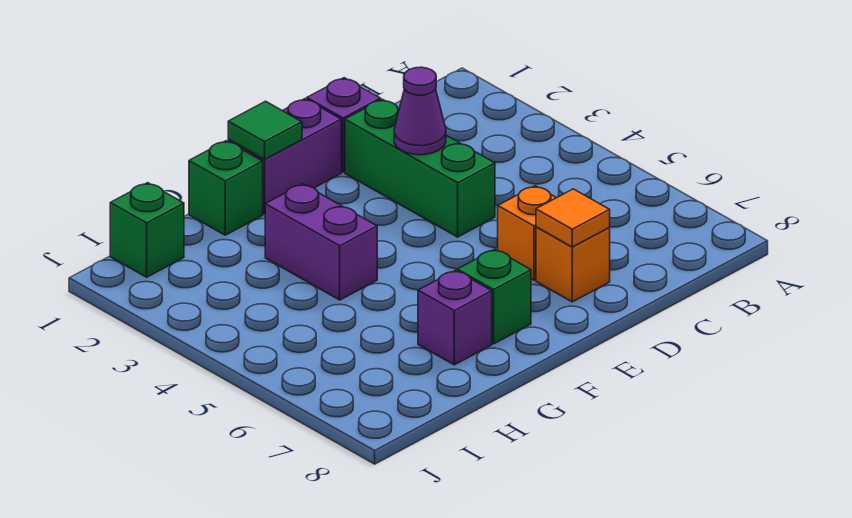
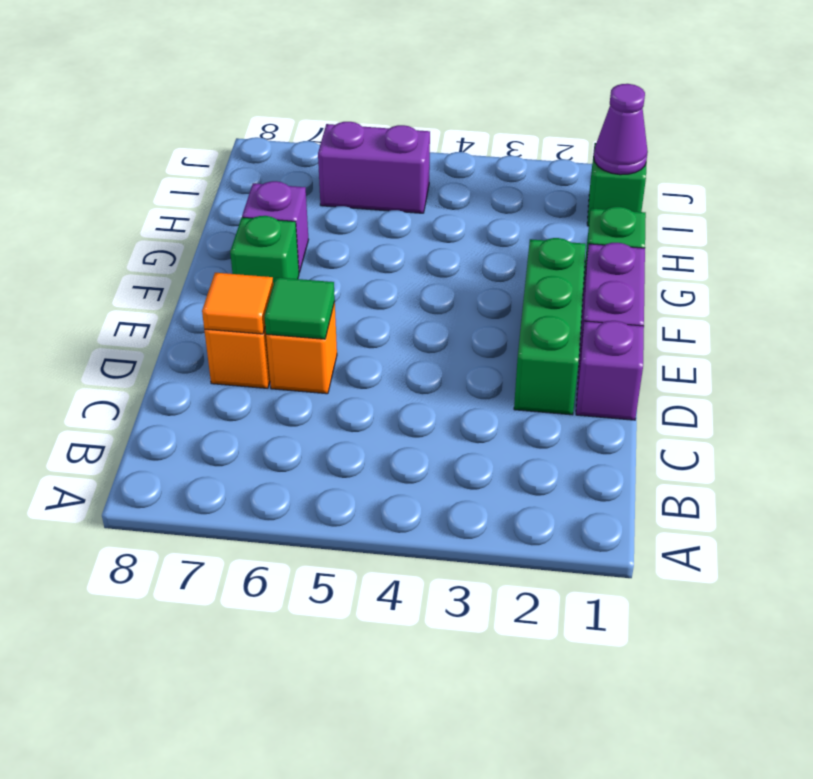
green brick D2:D4 level 1 -> green brick D2:F2 level 1
purple cone D3 level 2 -> purple cone I1 level 2
green tile F1 level 2 -> green tile D6 level 2
purple brick G3:G4 level 1 -> purple brick I5:I6 level 1

